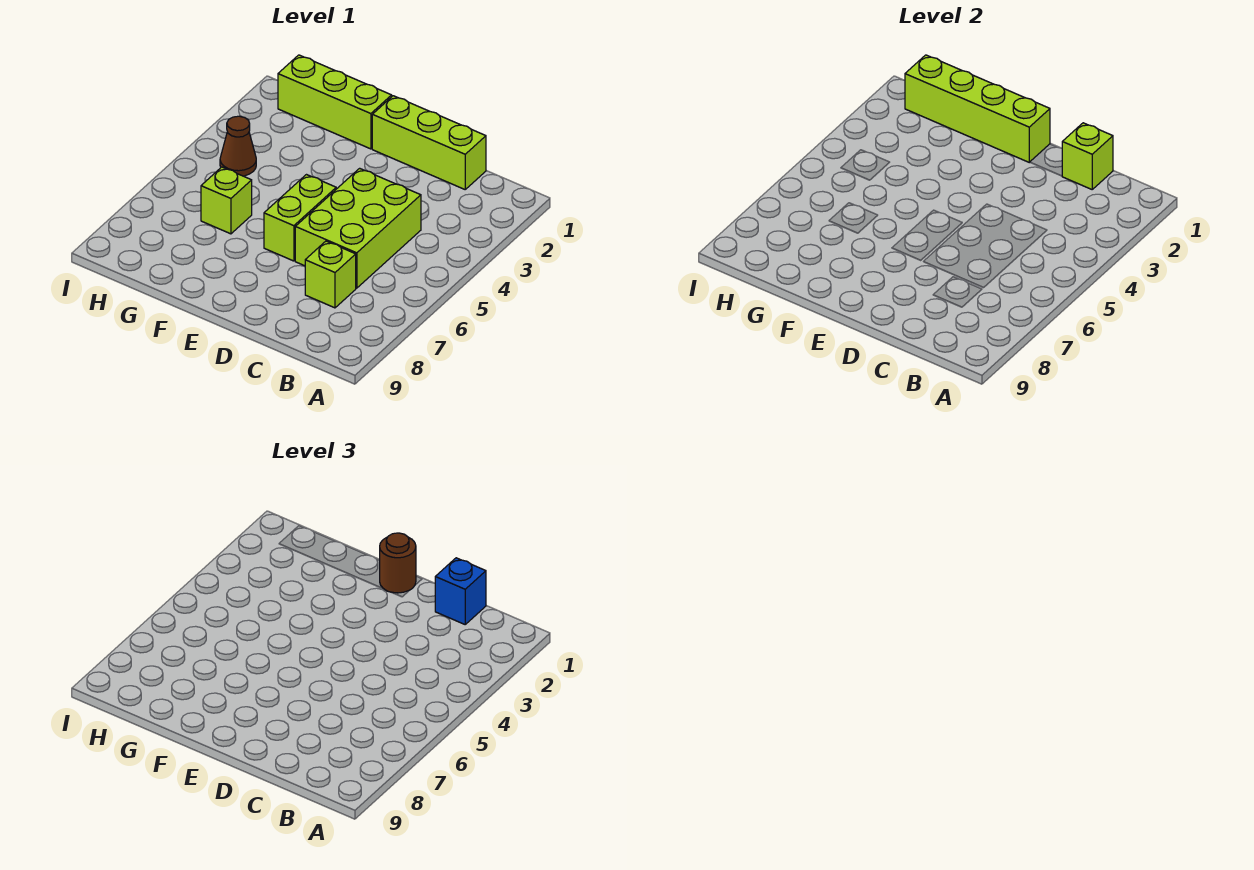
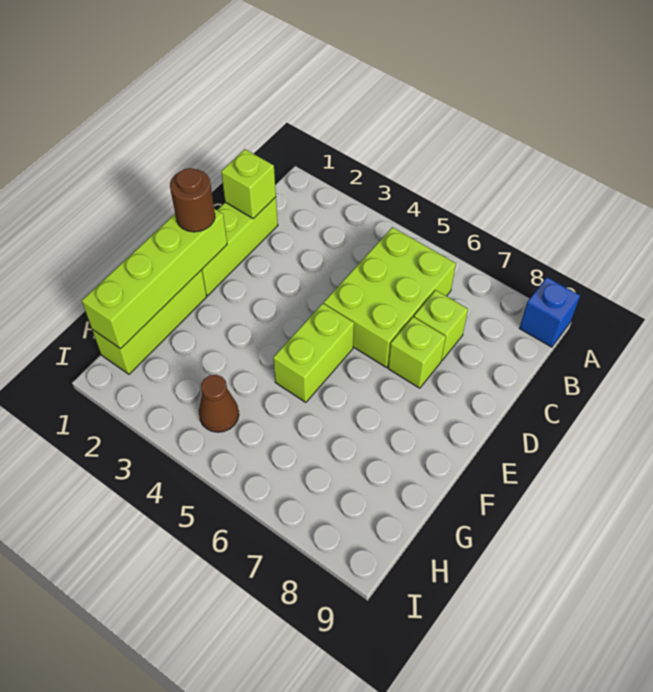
blue brick C1 level 3 -> blue brick A9 level 1
lime brick C4:D6 level 1 -> lime brick B5:D6 level 1
lime brick E5:E6 level 1 -> lime brick E5:F5 level 1
lime brick G6 level 1 -> lime brick D7 level 1

